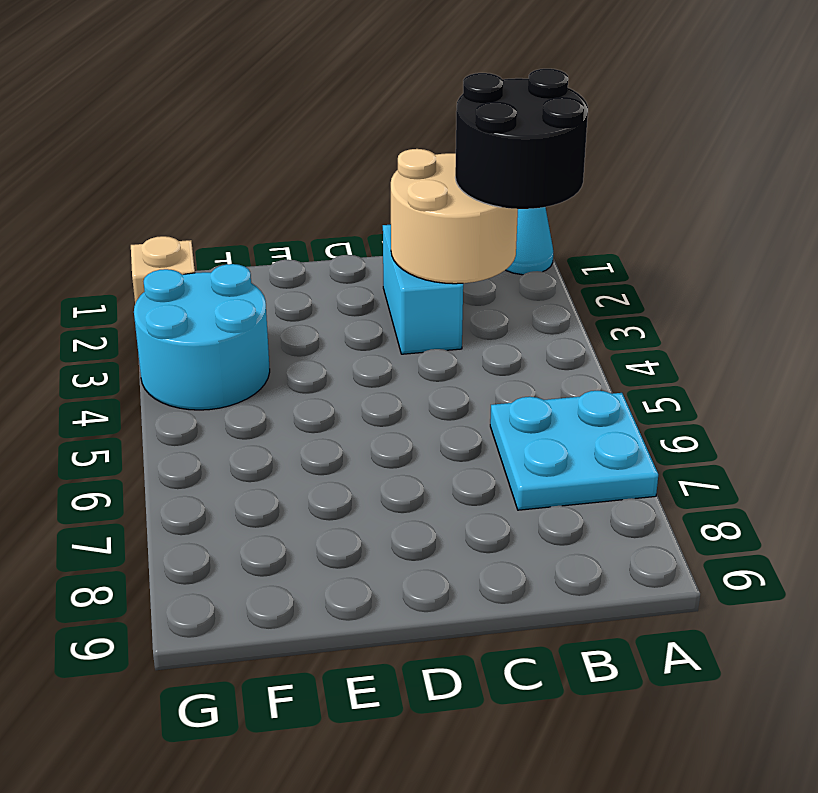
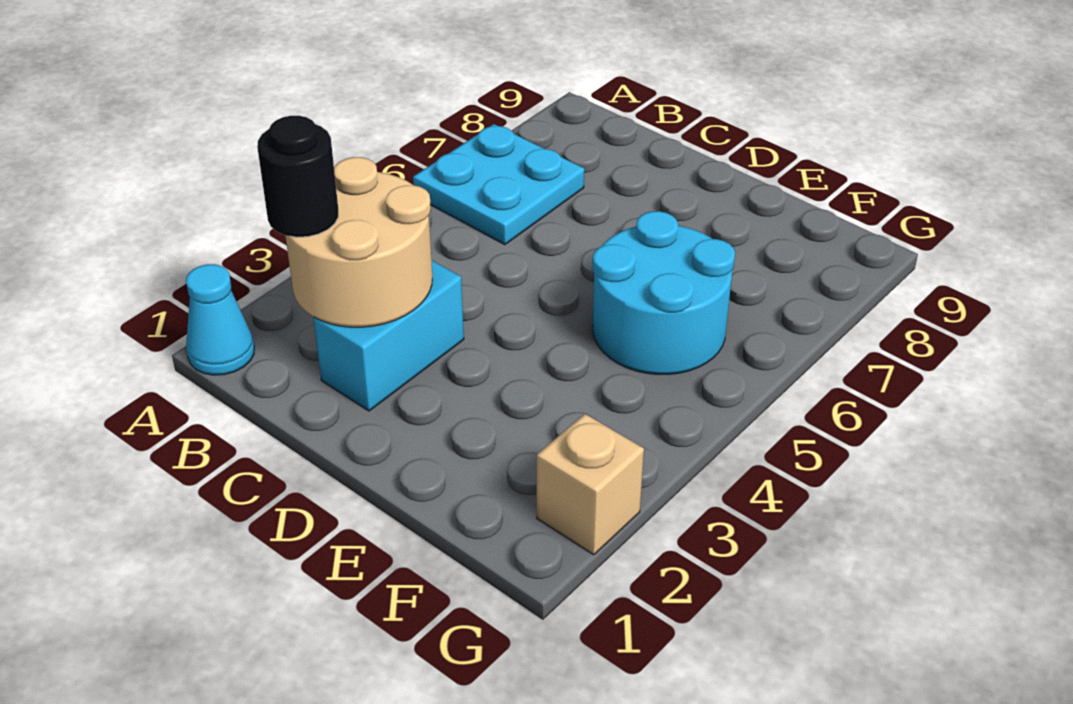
black round brick A2:B3 level 3 -> black round brick B2 level 3
cyan round brick F3:G4 level 1 -> cyan round brick E5:F6 level 1

